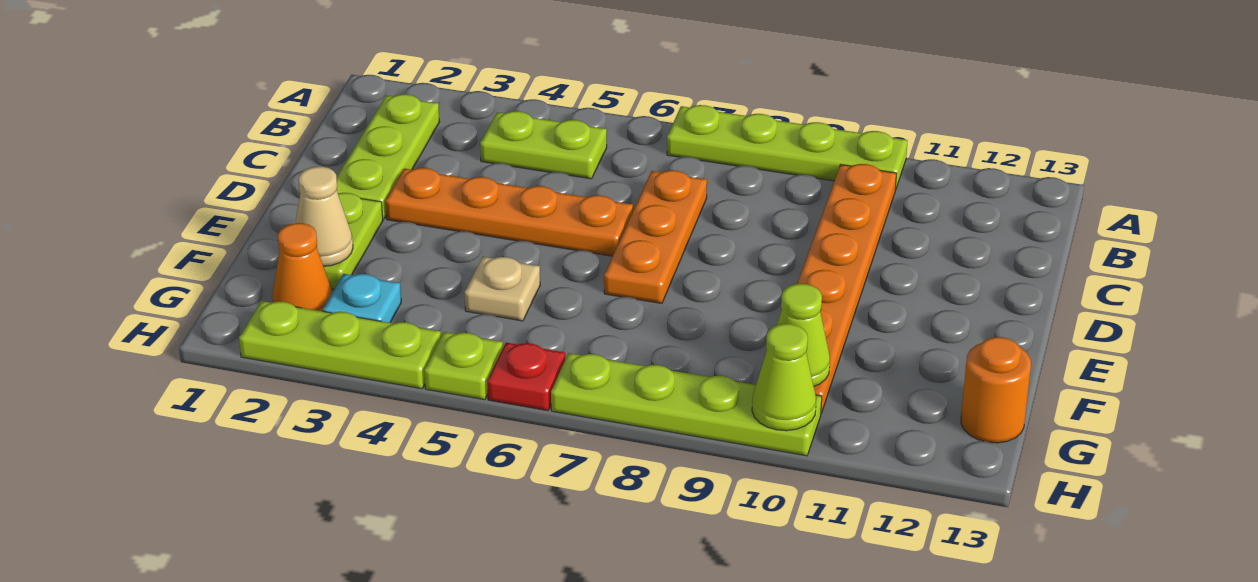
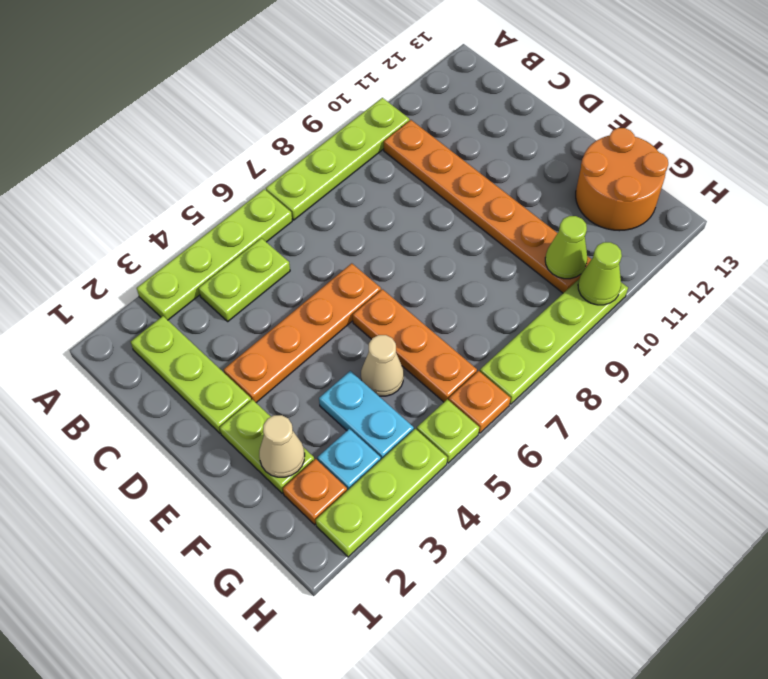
none -> lime plate A3:A6 level 1
orange plate C7:E7 level 1 -> orange plate E6:G6 level 1
none -> cyan plate F4:G4 level 1
tan plate F5 level 1 -> tan cone F5 level 1
orange cone G2 level 1 -> orange plate G2 level 1
orange round brick G13 level 1 -> orange round brick F12:G13 level 1
red plate H6 level 1 -> orange plate H6 level 1

